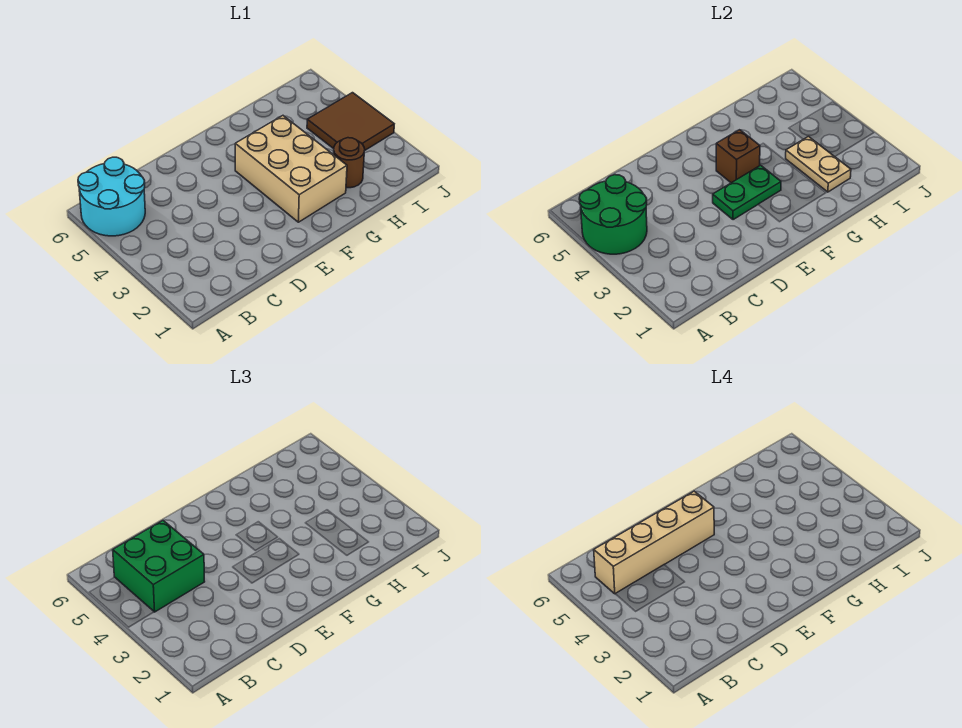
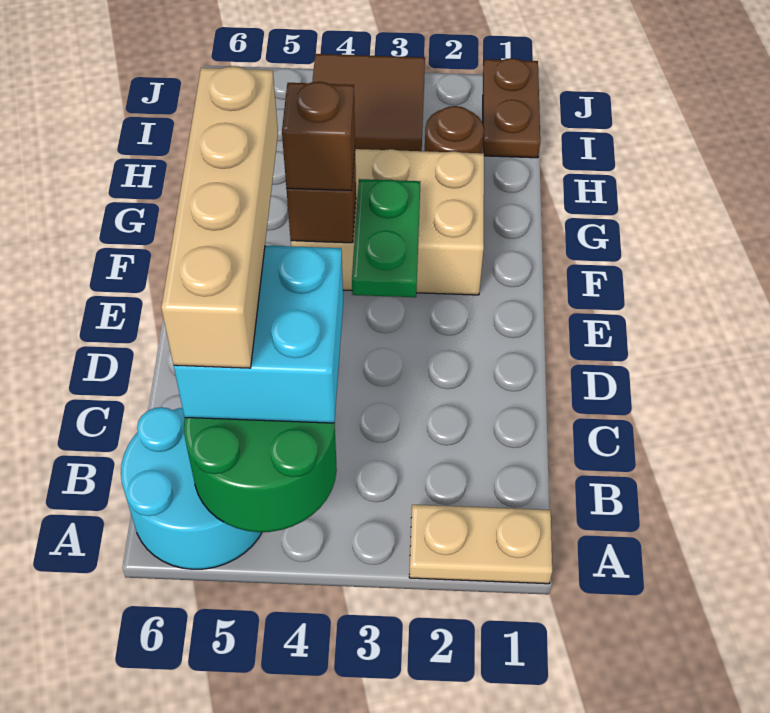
green brick B4:C5 level 3 -> cyan brick B4:C5 level 3
none -> brown brick F4 level 3
tan plate H2:H3 level 2 -> tan plate A1:A2 level 1
none -> brown plate I1:J1 level 1

